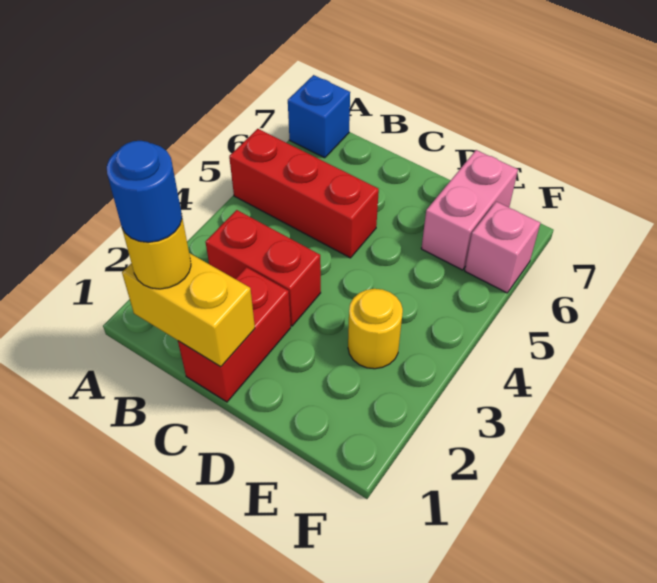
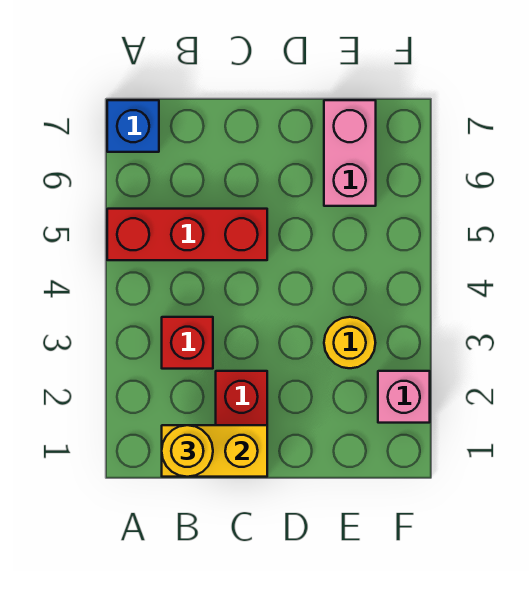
blue round brick B1 level 4 -> none
red brick B3:C3 level 1 -> red brick B3 level 1
pink brick F6 level 1 -> pink brick F2 level 1

